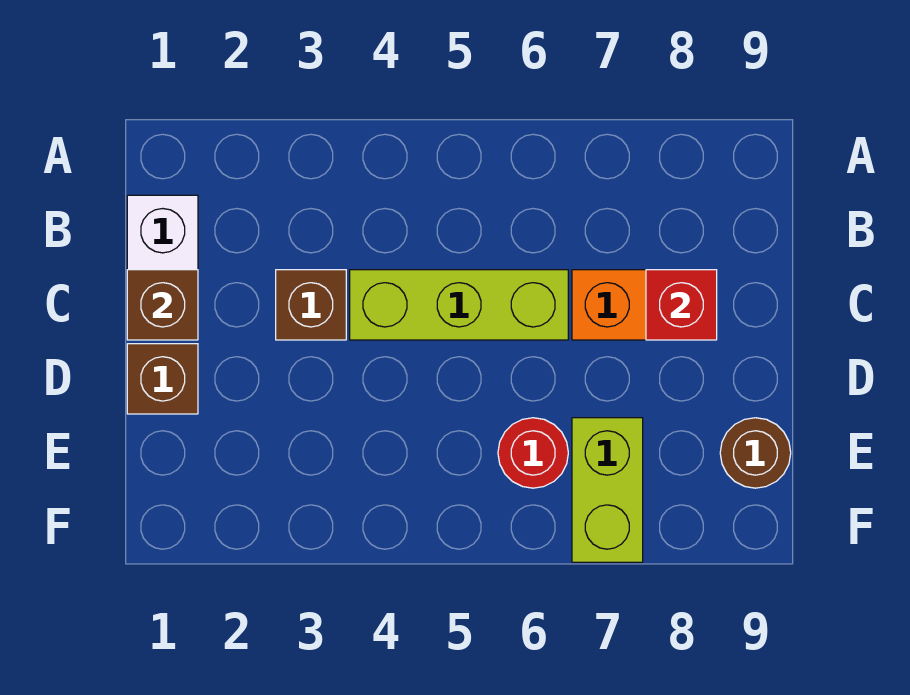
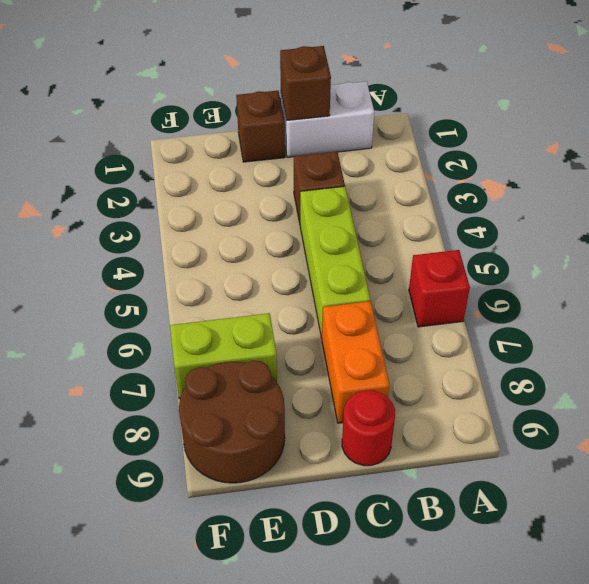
red brick C8 level 2 -> red brick A6 level 1
red round brick E6 level 1 -> red round brick C9 level 1
brown round brick E9 level 1 -> brown round brick E8:F9 level 1

